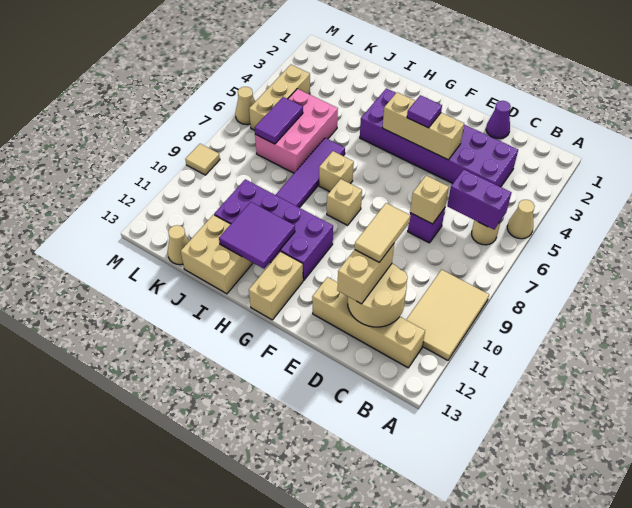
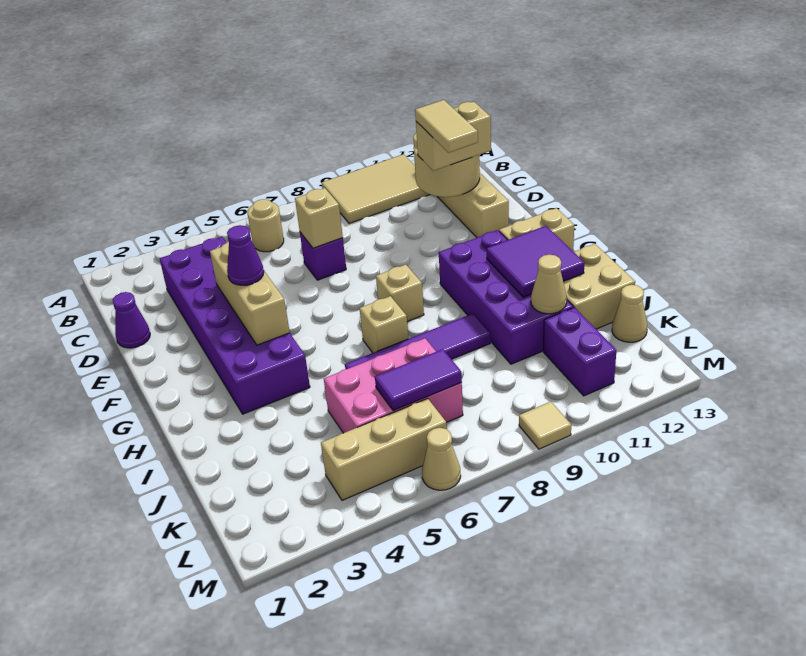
tan cone A5 level 1 -> tan cone J11 level 2
purple brick B6:C6 level 2 -> purple brick K11:L11 level 1
tan tile D10:D11 level 4 -> tan tile D11:E11 level 4
purple tile F4 level 3 -> purple cone F4 level 3

